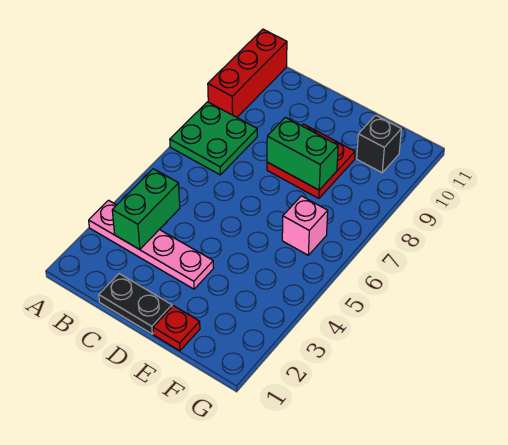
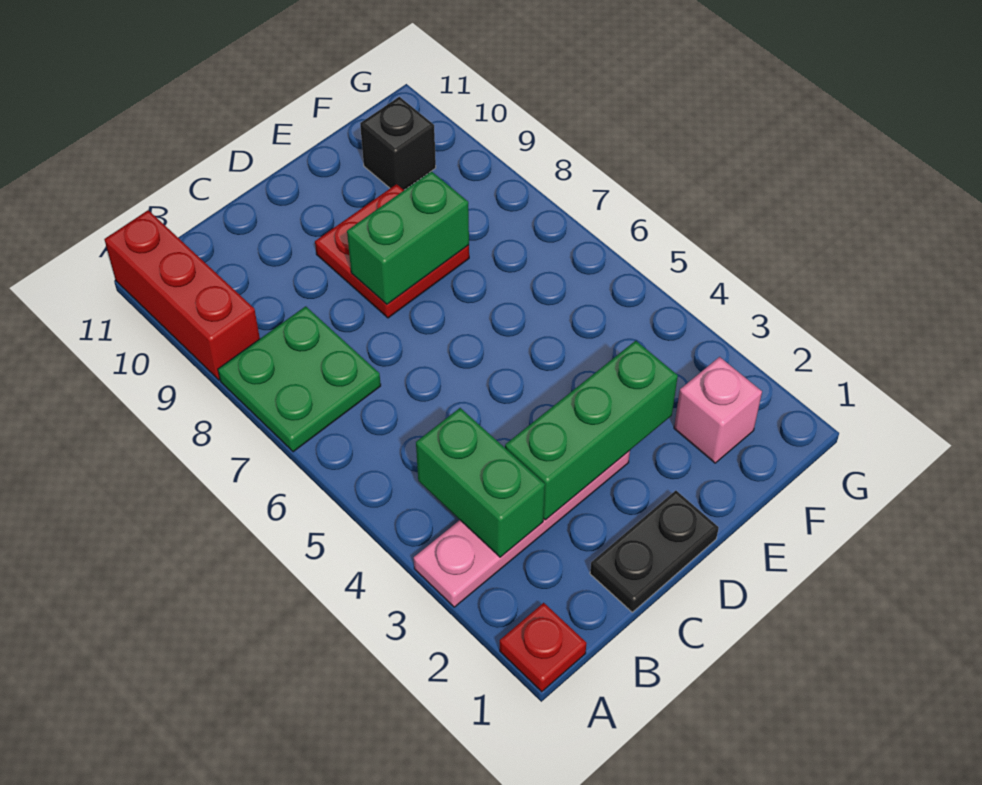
none -> green brick C3:E3 level 2
red plate E1 level 1 -> red plate A1 level 1
pink brick F6 level 1 -> pink brick F2 level 1

